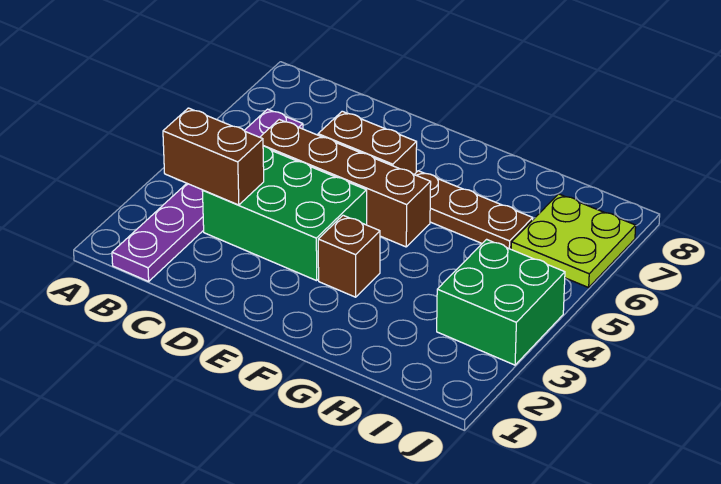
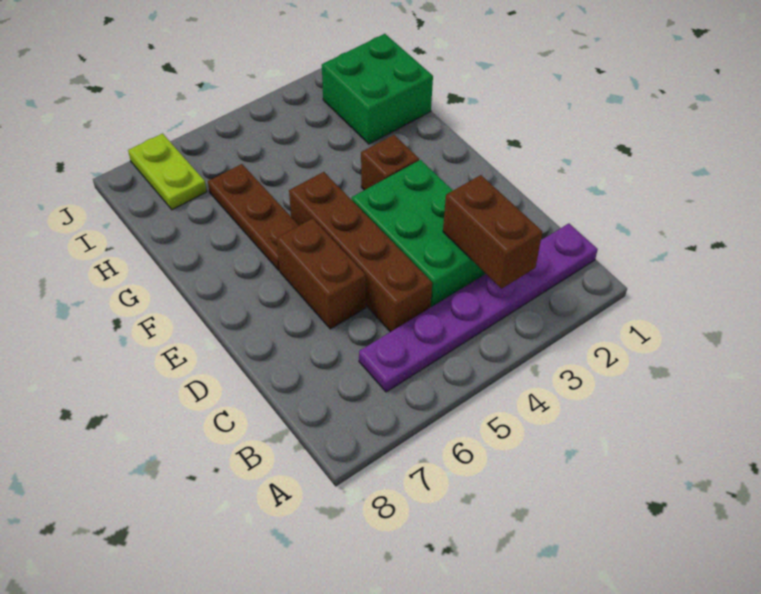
green brick I3:J4 level 1 -> green brick H1:I2 level 1
lime plate I6:J7 level 1 -> lime plate I7:J7 level 1

